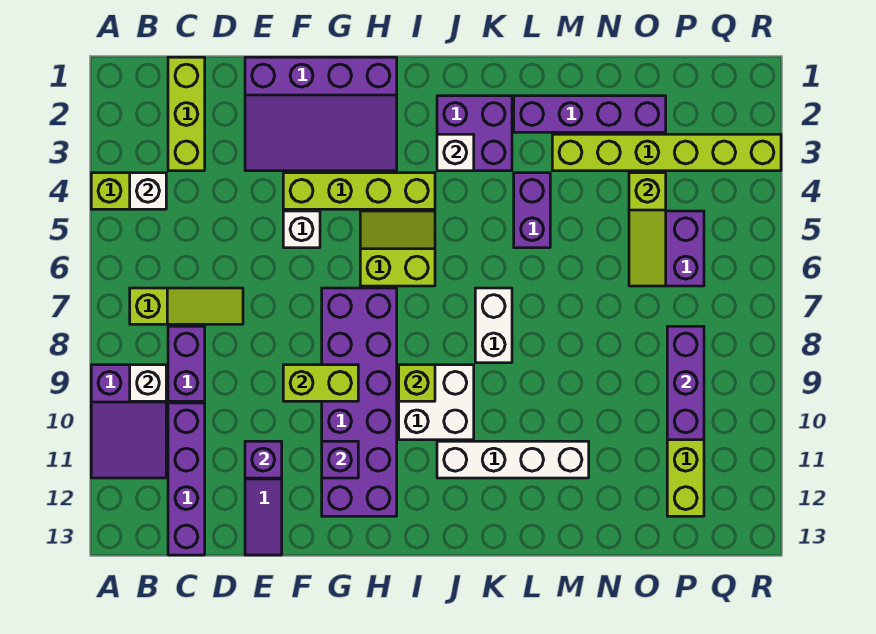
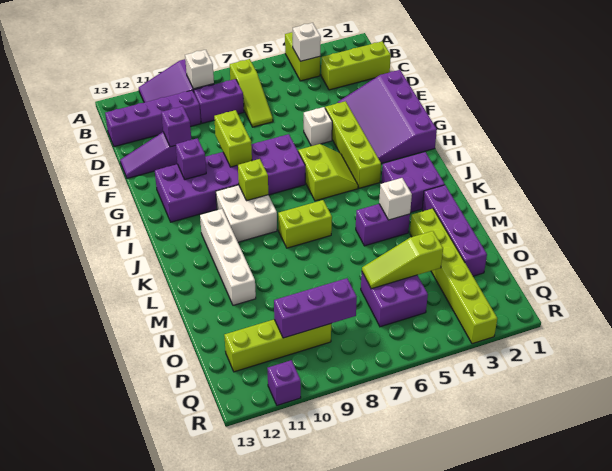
white brick J3 level 2 -> white brick L4 level 2
white brick K7:K8 level 1 -> lime brick K7:K8 level 1
none -> purple brick R11 level 1

